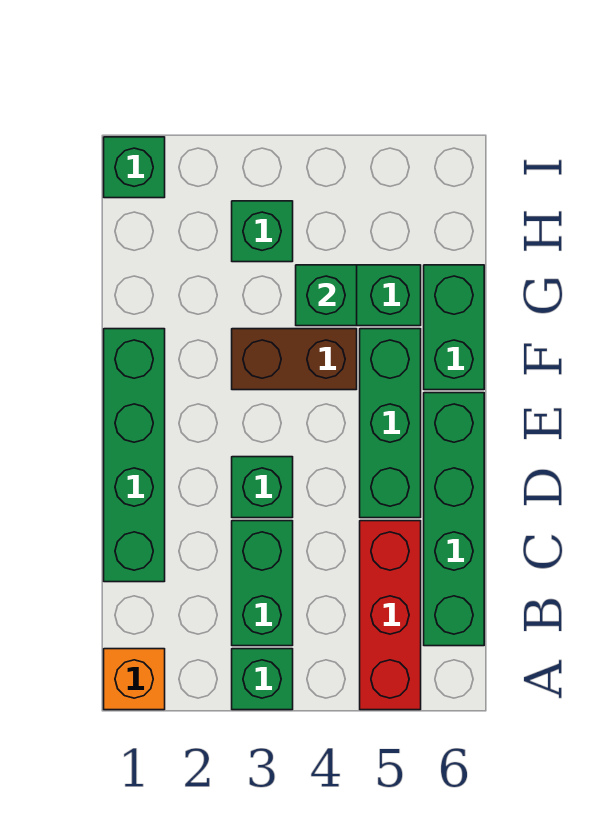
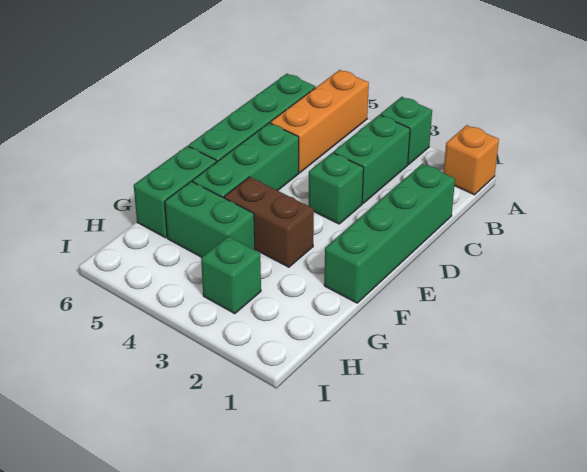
red brick A5:C5 level 1 -> orange brick A5:C5 level 1
green brick G4 level 2 -> none
green brick I1 level 1 -> none

